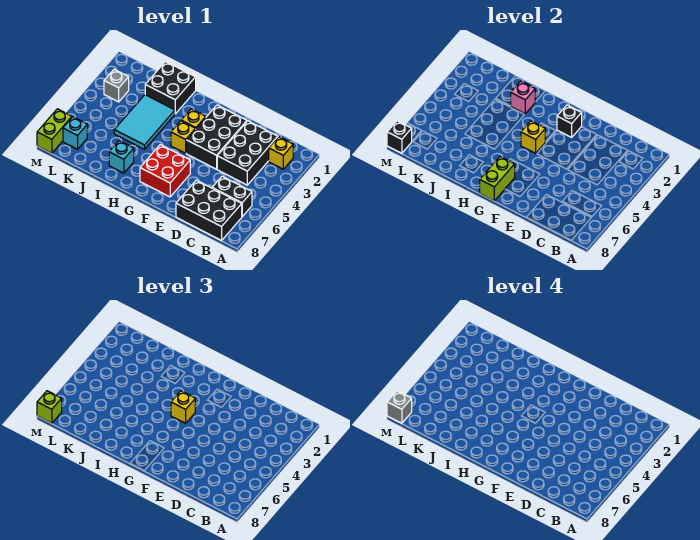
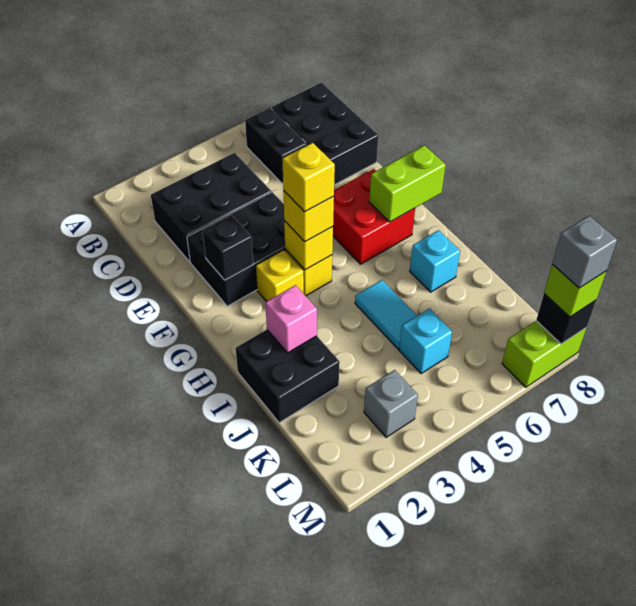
yellow brick B2 level 1 -> yellow brick G4 level 4
cyan tile I3:J5 level 1 -> cyan tile I5:J5 level 1
cyan brick L7 level 1 -> cyan brick K5 level 1

